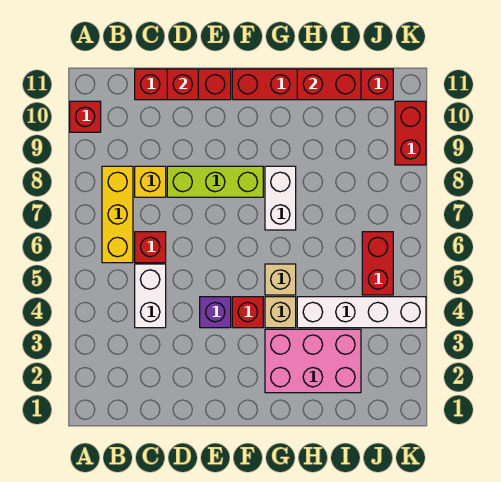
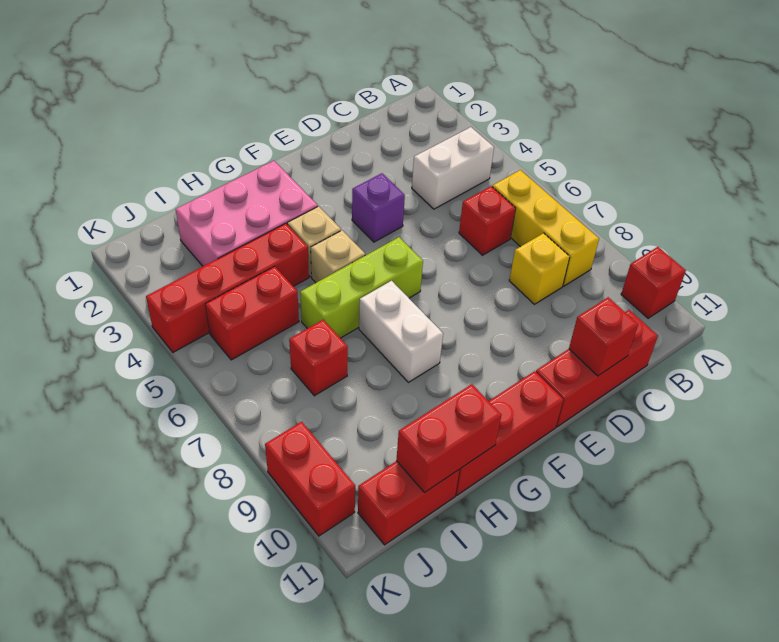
white brick C4:C5 level 1 -> white brick B4:C4 level 1
lime brick D8:F8 level 1 -> lime brick F6:H6 level 1
red brick F4 level 1 -> red brick I7 level 1
white brick H4:K4 level 1 -> red brick H4:K4 level 1
red brick J5:J6 level 1 -> red brick I5:J5 level 1

